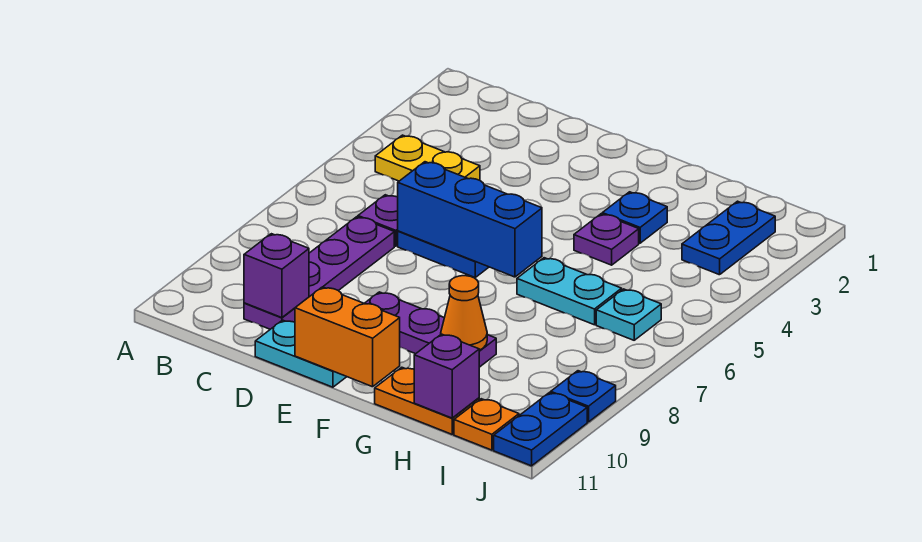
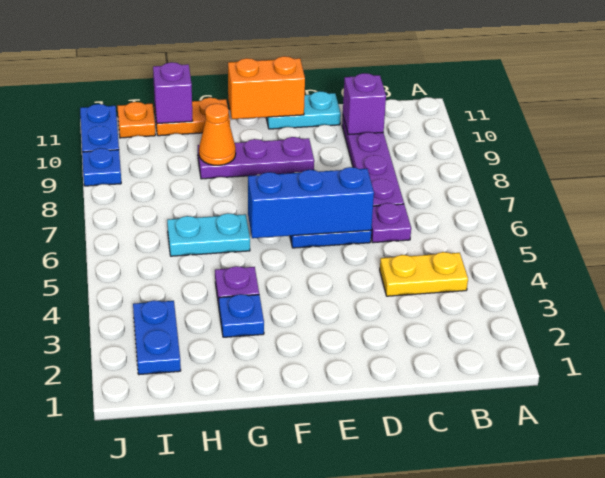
cyan plate I6 level 1 -> none

